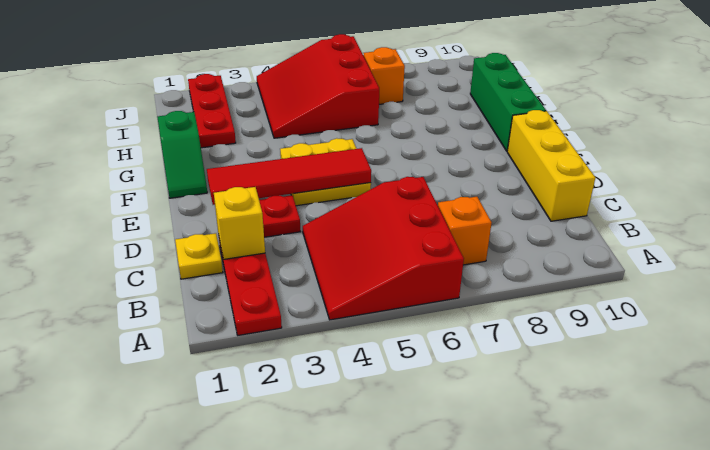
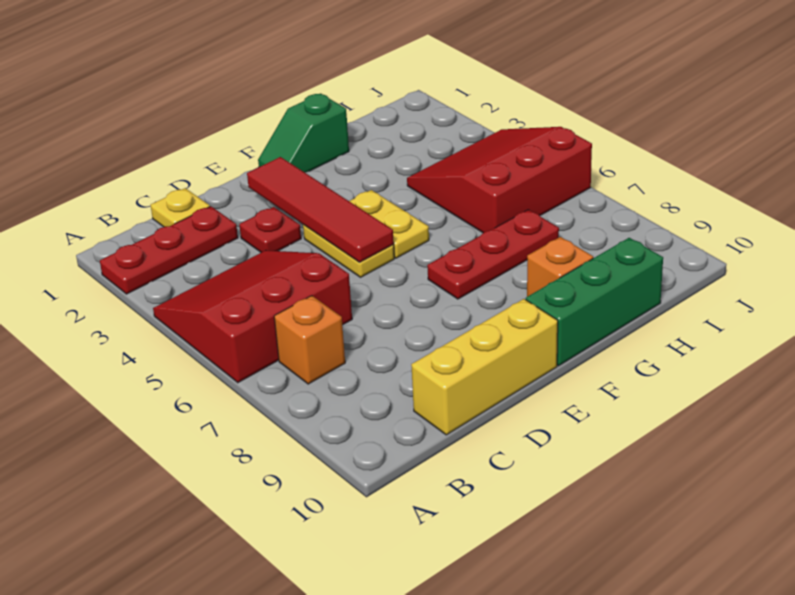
yellow brick C2 level 2 -> none
red plate H2:J2 level 1 -> red plate F7:H7 level 1
orange brick I7 level 1 -> orange brick G9 level 1

